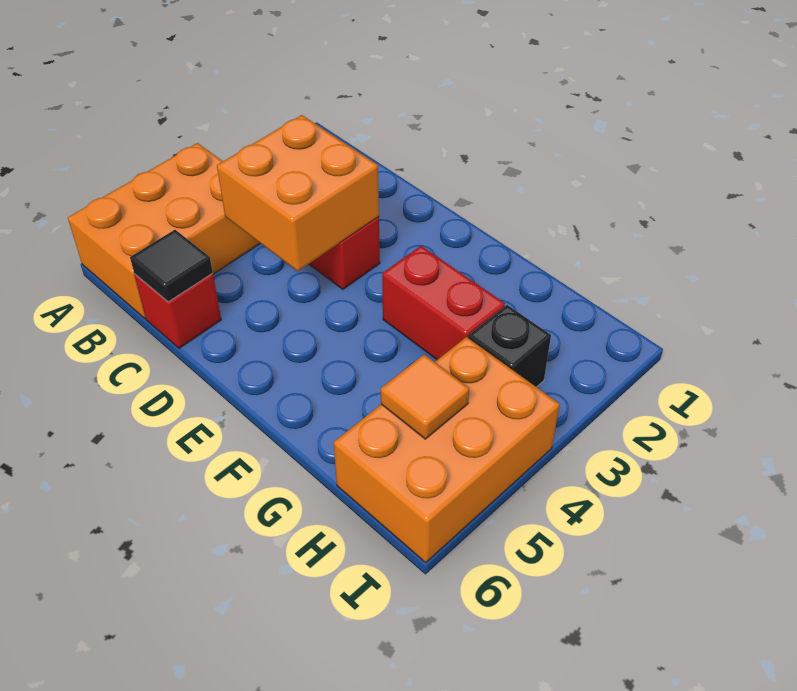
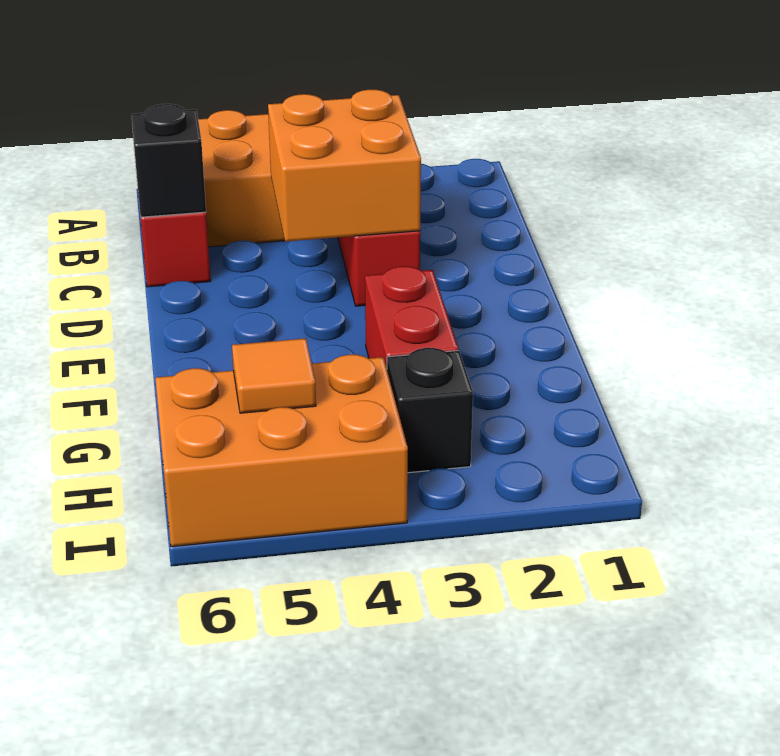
black tile C6 level 2 -> black brick C6 level 2

